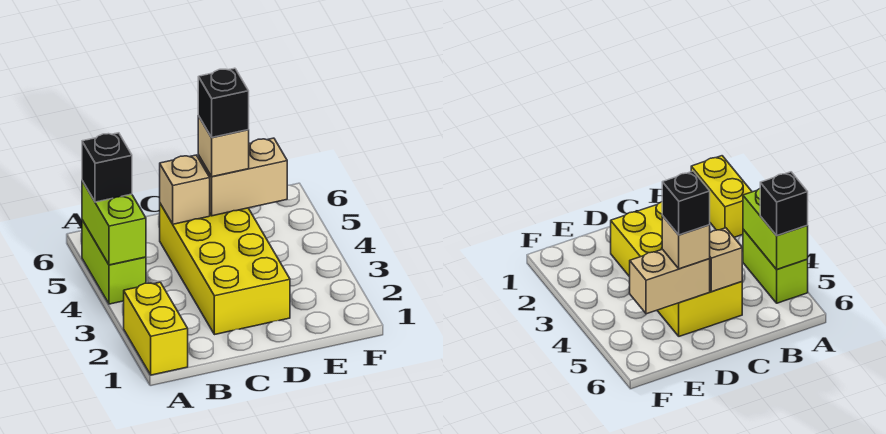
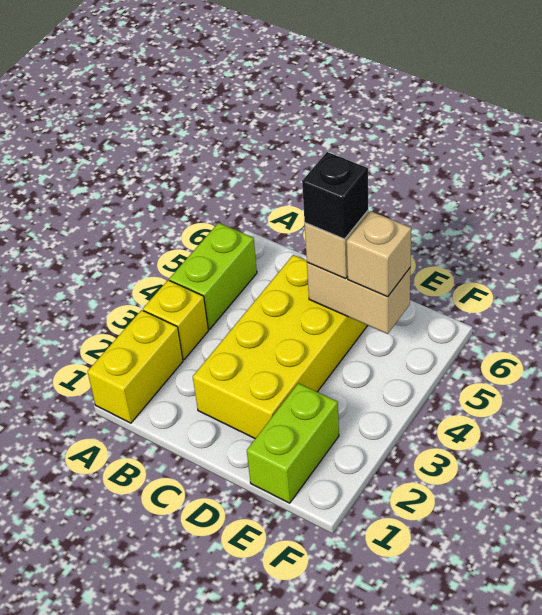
none -> yellow brick A3 level 1
lime brick A4:A5 level 2 -> lime brick E1:E2 level 1
black brick A5 level 3 -> none
tan brick C5 level 2 -> tan brick E5 level 3

